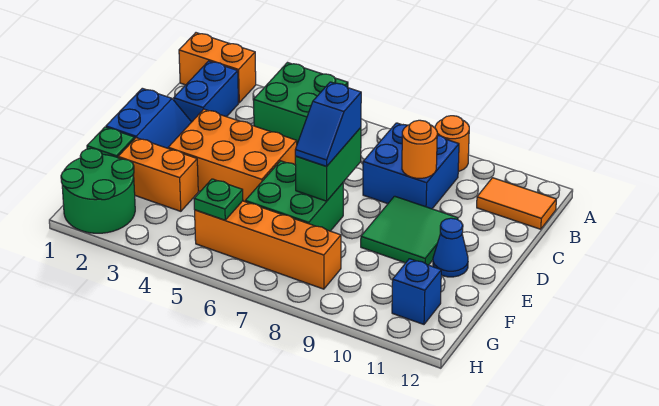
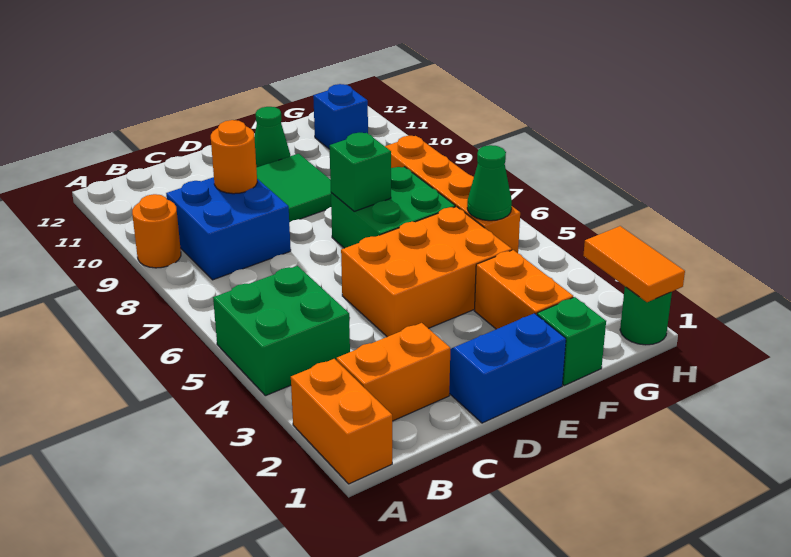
blue brick B2:C2 level 1 -> orange brick B2:C2 level 1
orange tile B11:B12 level 1 -> orange tile H1:H2 level 2
orange brick D3:E5 level 1 -> orange brick D4:F5 level 1
green brick D7:E7 level 2 -> green brick E7 level 2
blue slope D7:E7 level 3 top D -> none
blue cone E11 level 1 -> green cone E11 level 1
green round brick G1:H2 level 1 -> green round brick H1 level 1
green plate G5 level 2 -> green cone G5 level 2

